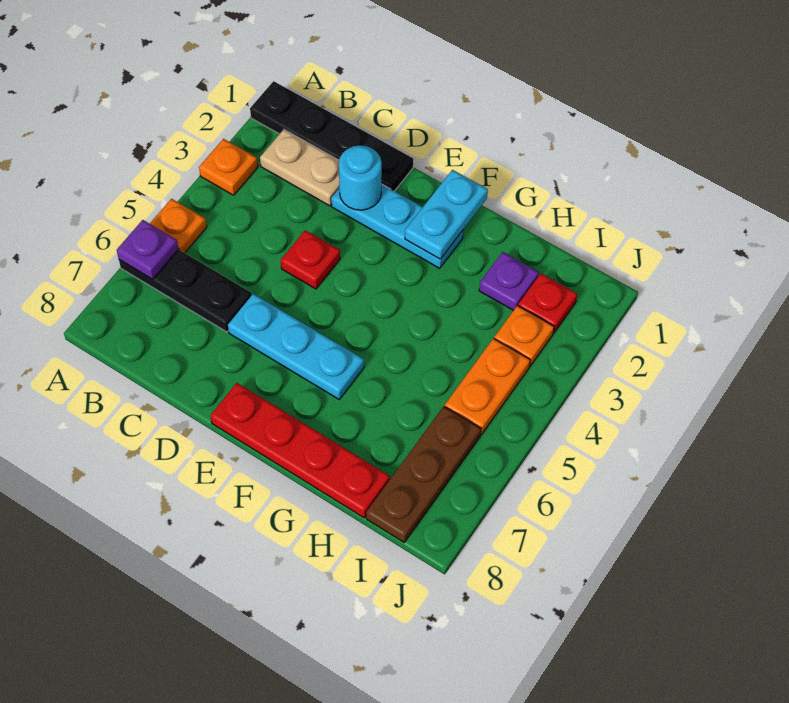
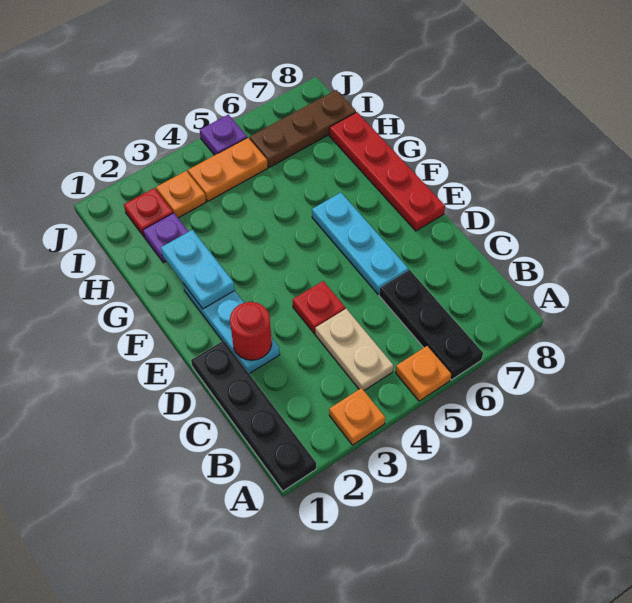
purple plate A6 level 2 -> purple plate J5 level 1
tan plate B2:C2 level 1 -> tan plate B4:C4 level 1
cyan round brick D2 level 2 -> red round brick D2 level 2
cyan plate F1:F2 level 2 -> cyan plate F2:G2 level 2

